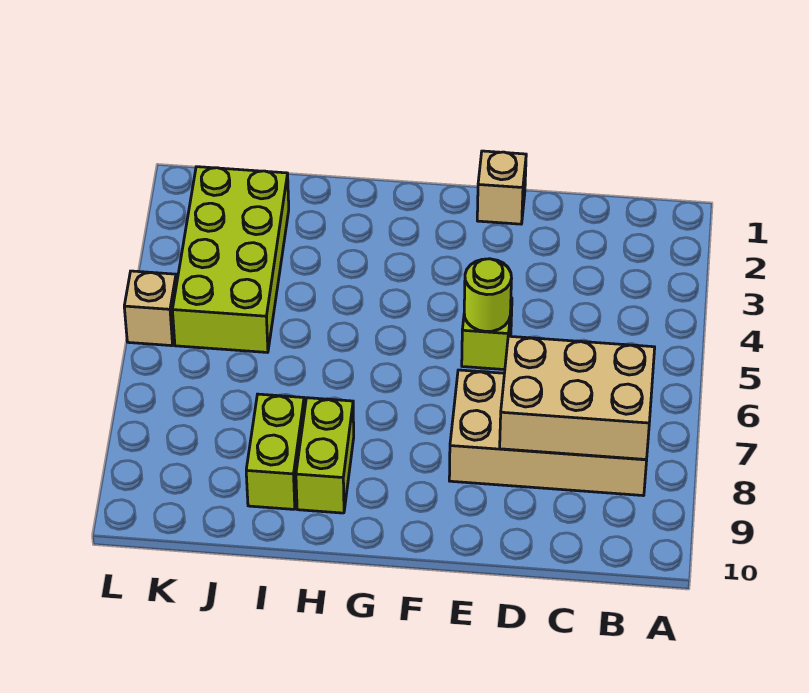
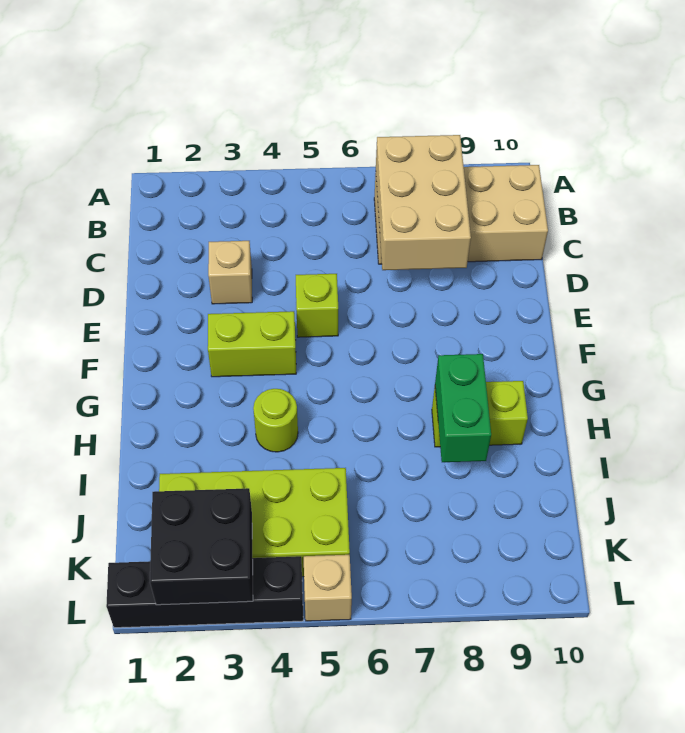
tan brick B7:E8 level 1 -> tan brick B7:C10 level 1
tan brick E1 level 1 -> tan brick D3 level 1
lime round brick E5 level 2 -> lime round brick H4 level 1
none -> green brick H8:I8 level 2
lime brick I8:I9 level 1 -> lime brick F3:F4 level 1
none -> black brick K2:L3 level 2
none -> black brick L1:L4 level 1

